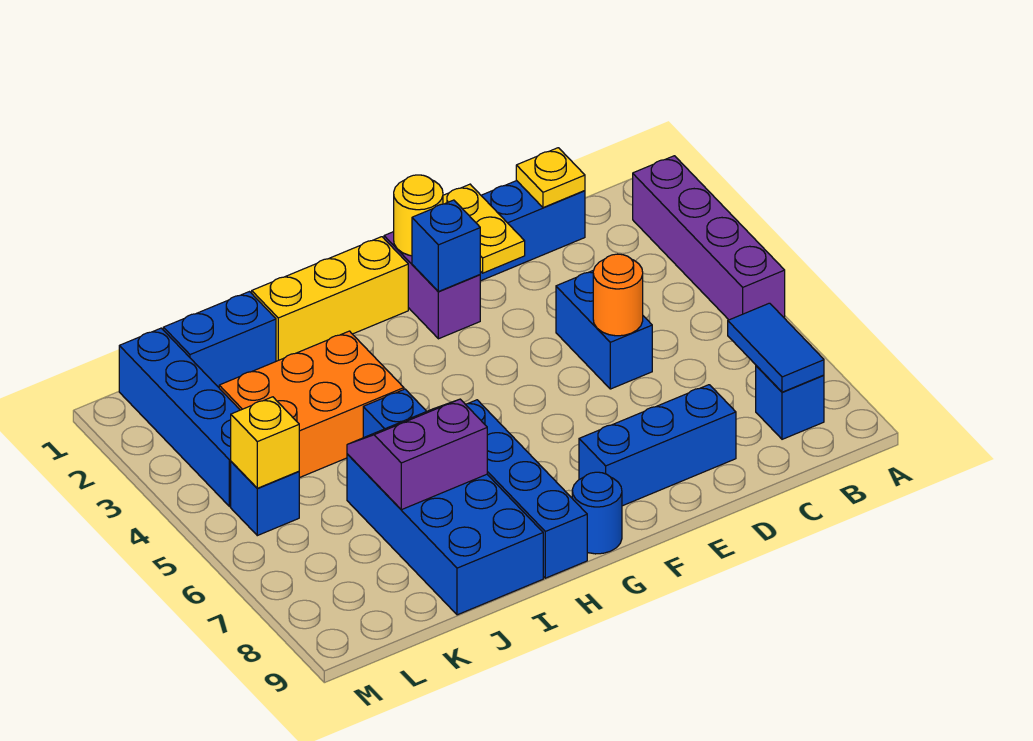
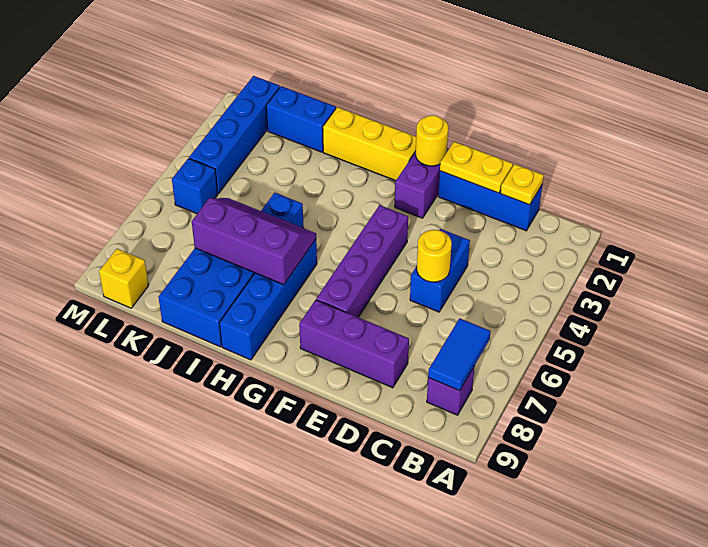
purple brick A2:A5 level 1 -> purple brick F4:F7 level 1
blue brick B8 level 1 -> purple brick B8 level 1
orange round brick D5 level 2 -> yellow round brick D5 level 2
blue brick D8:F8 level 1 -> purple brick D8:F8 level 1
yellow plate E1:E2 level 2 -> yellow plate D1:E1 level 2
blue brick F2 level 2 -> none
blue round brick G9 level 1 -> none
orange brick I3:K4 level 1 -> none
purple slope I6:J7 level 2 top 7 -> purple slope H6:J7 level 2 top 7
yellow brick L5 level 2 -> yellow brick L9 level 1

